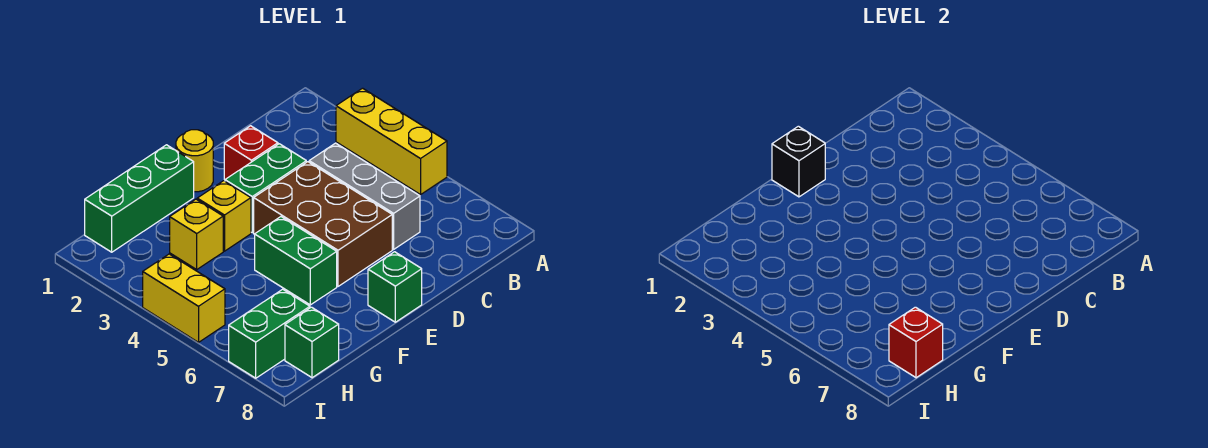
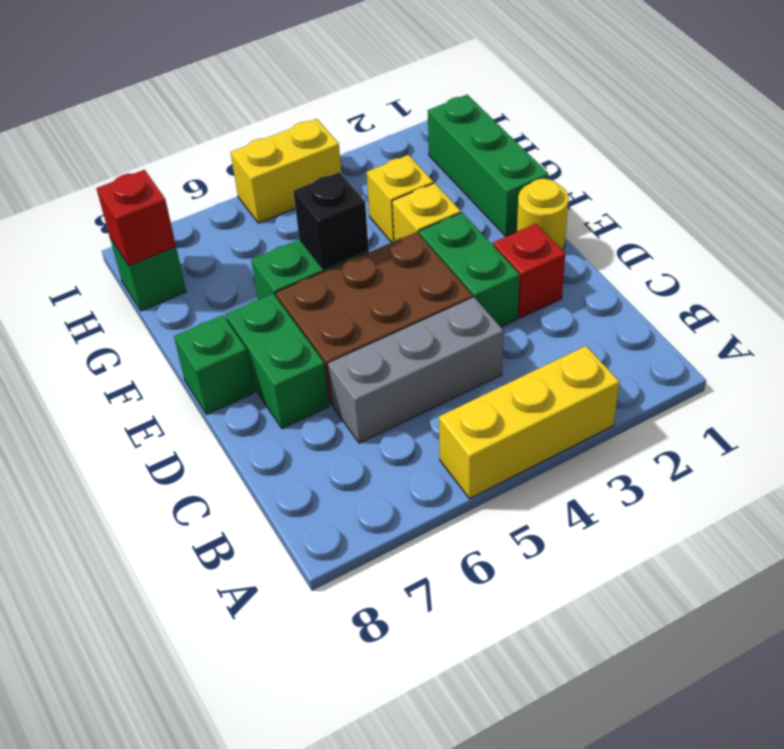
black brick E1 level 2 -> black brick F5 level 2
green brick H7:I7 level 1 -> green brick D7:E7 level 1

